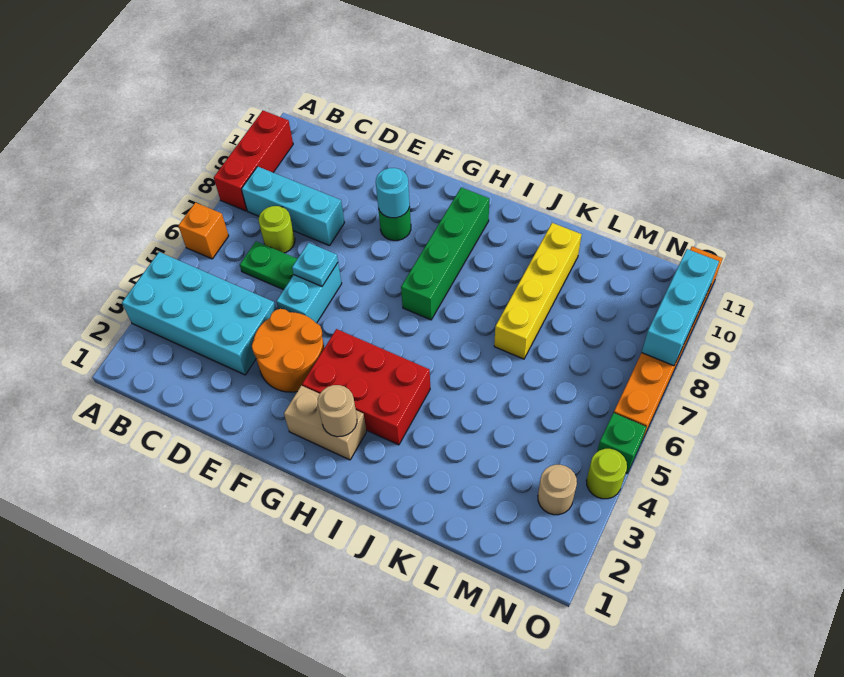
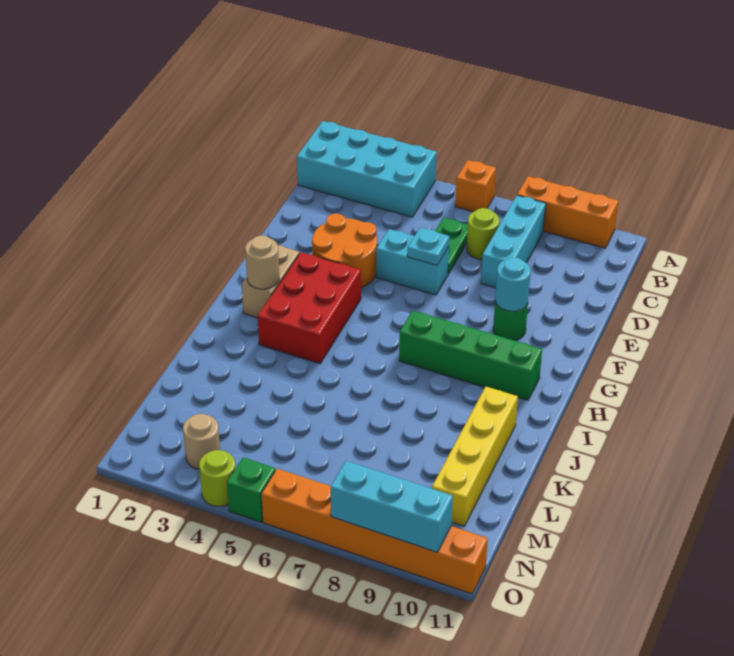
cyan brick A3:D4 level 1 -> cyan brick A1:B4 level 1
red brick A8:A10 level 1 -> orange brick A8:A10 level 1
yellow brick K7:K10 level 1 -> yellow brick J10:M10 level 1

